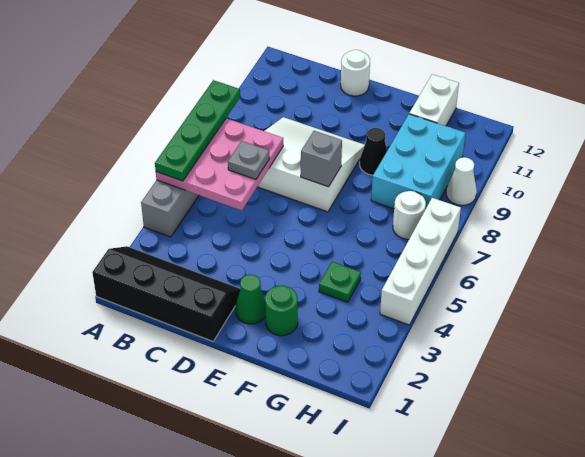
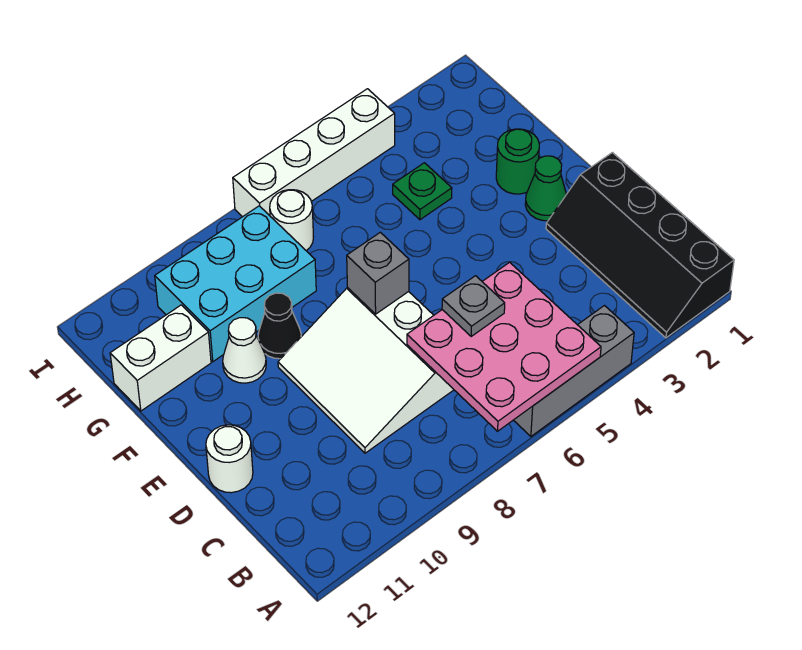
green plate A5:A8 level 3 -> none
white cone I9 level 1 -> white cone F10 level 1

